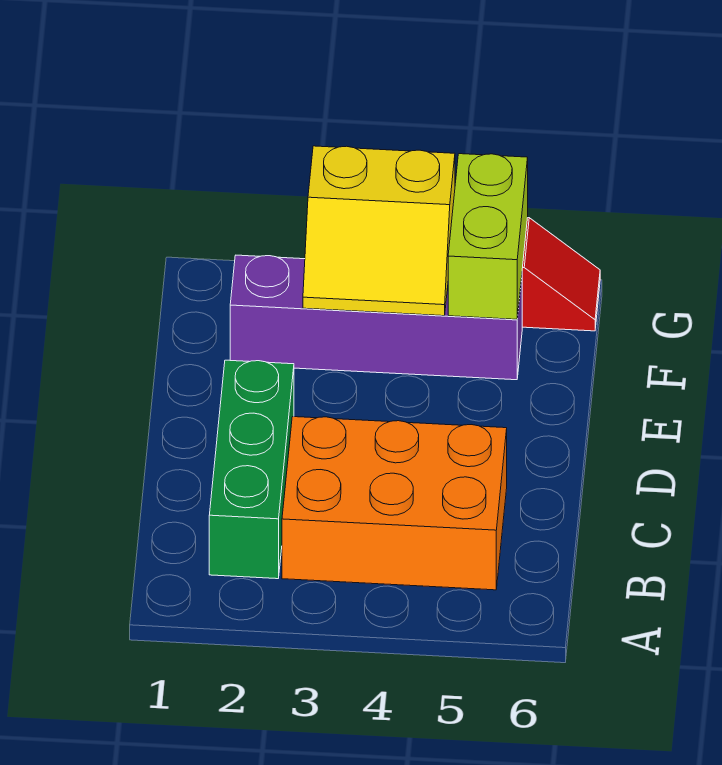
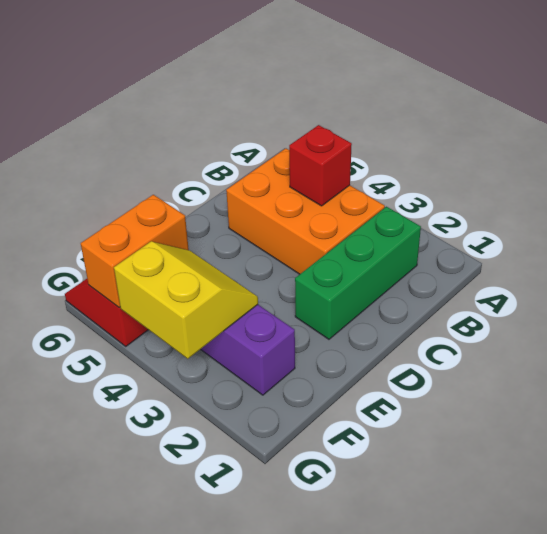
none -> red brick B4 level 2
lime brick F5:G5 level 2 -> orange brick F5:G5 level 2

